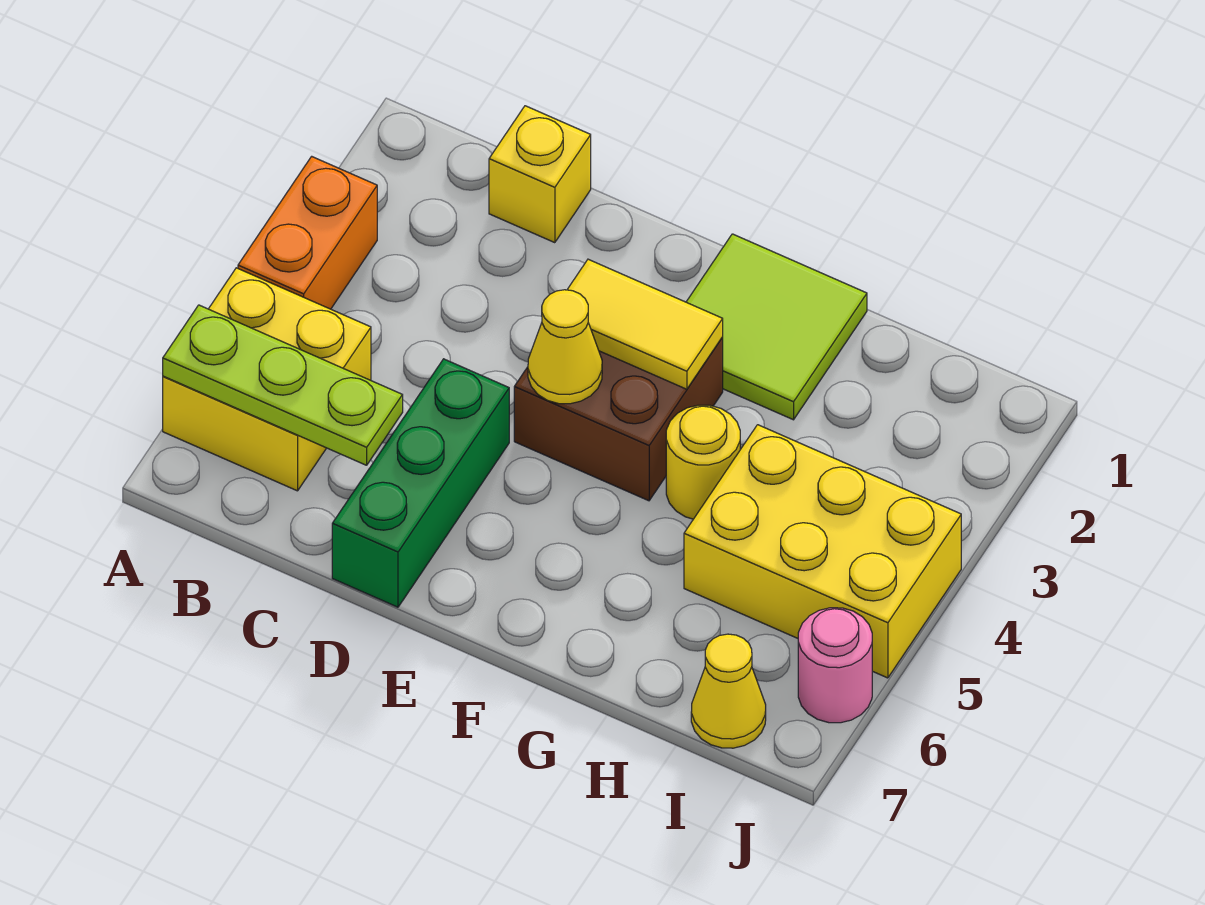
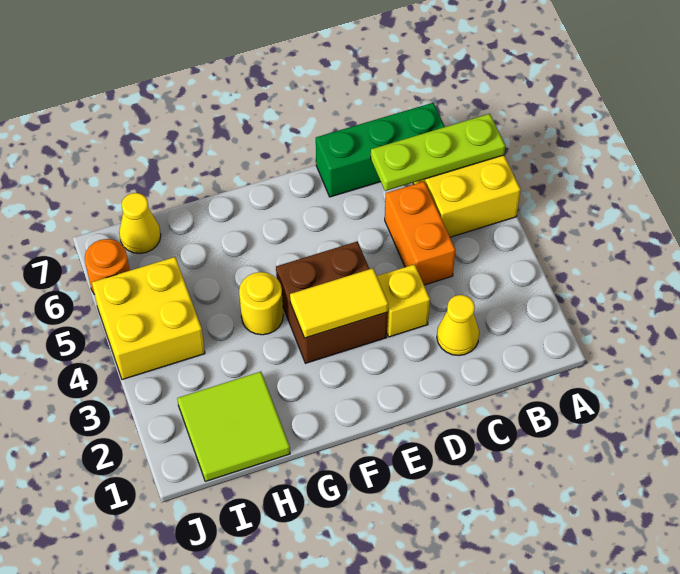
orange brick A3:A4 level 1 -> orange brick C4:C5 level 1
yellow brick C1 level 1 -> yellow brick D3 level 1
green brick D5:D7 level 1 -> green brick B7:D7 level 1
yellow cone E4 level 2 -> yellow cone C2 level 1
lime tile F1:G2 level 1 -> lime tile H1:I2 level 1
yellow brick H4:J5 level 1 -> yellow brick I4:J5 level 1
pink round brick J6 level 1 -> orange round brick J6 level 1

